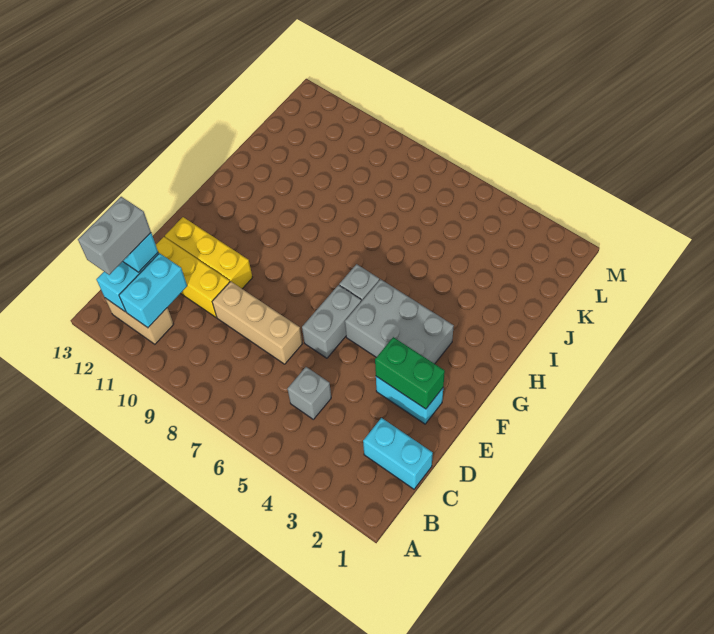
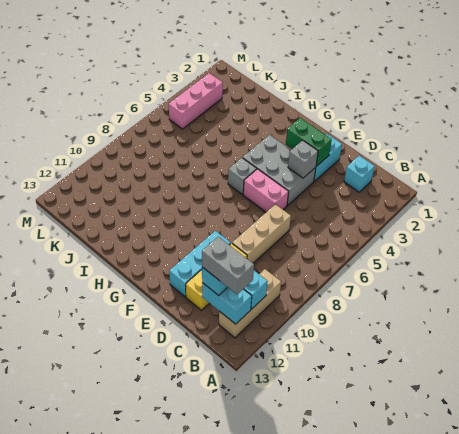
tan brick B11:B12 level 1 -> tan brick B10:B12 level 1
cyan brick C1:C2 level 1 -> cyan brick C2 level 1
grey brick C5 level 1 -> grey brick E4 level 2
green brick E2:E3 level 2 -> green brick E3:F3 level 2
grey brick E6:F6 level 1 -> pink brick E6:F6 level 1
yellow brick E10:E12 level 1 -> cyan brick E10:E12 level 1
grey brick F3:G5 level 1 -> grey brick E4:G5 level 1
none -> pink brick L3:L5 level 1

